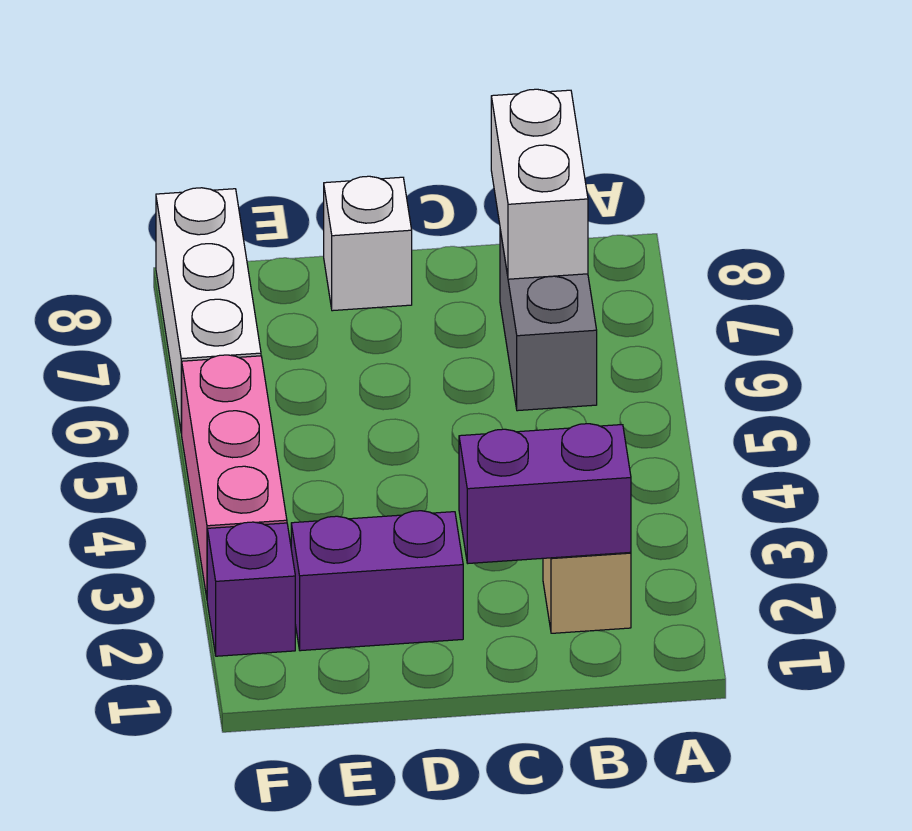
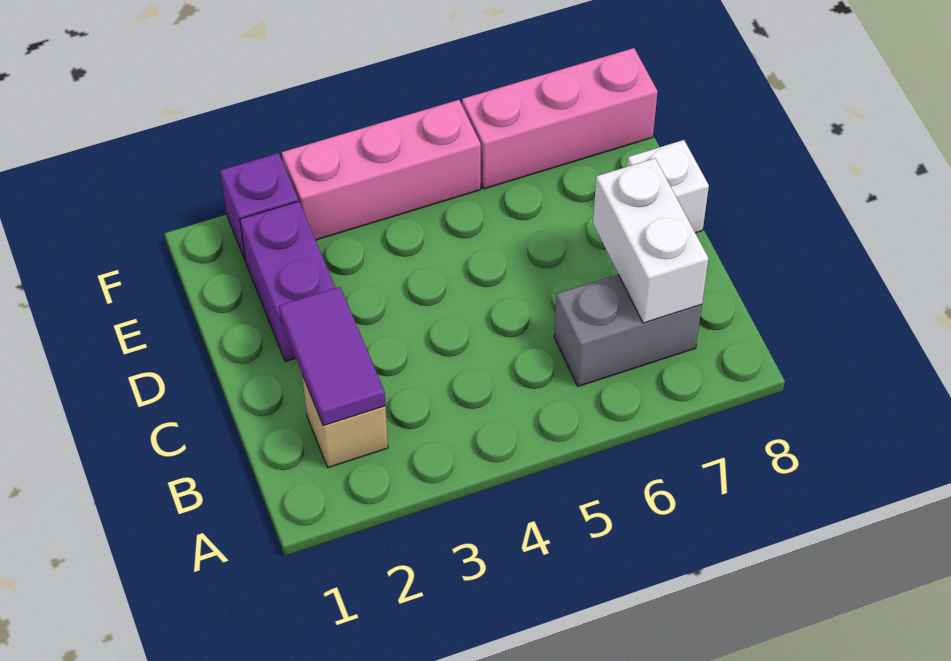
purple brick B2:C2 level 2 -> purple tile B2:C2 level 2
white brick B7:B8 level 2 -> white brick B7:C7 level 2
white brick F6:F8 level 1 -> pink brick F6:F8 level 1

